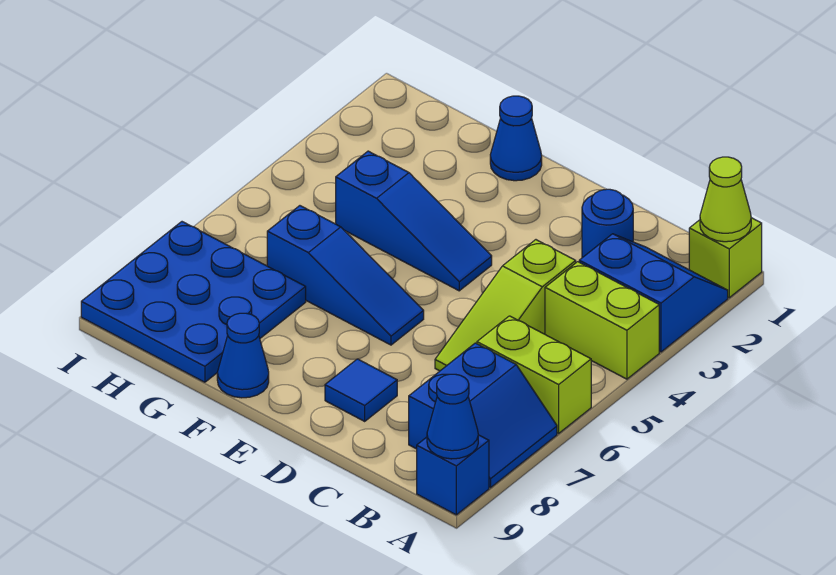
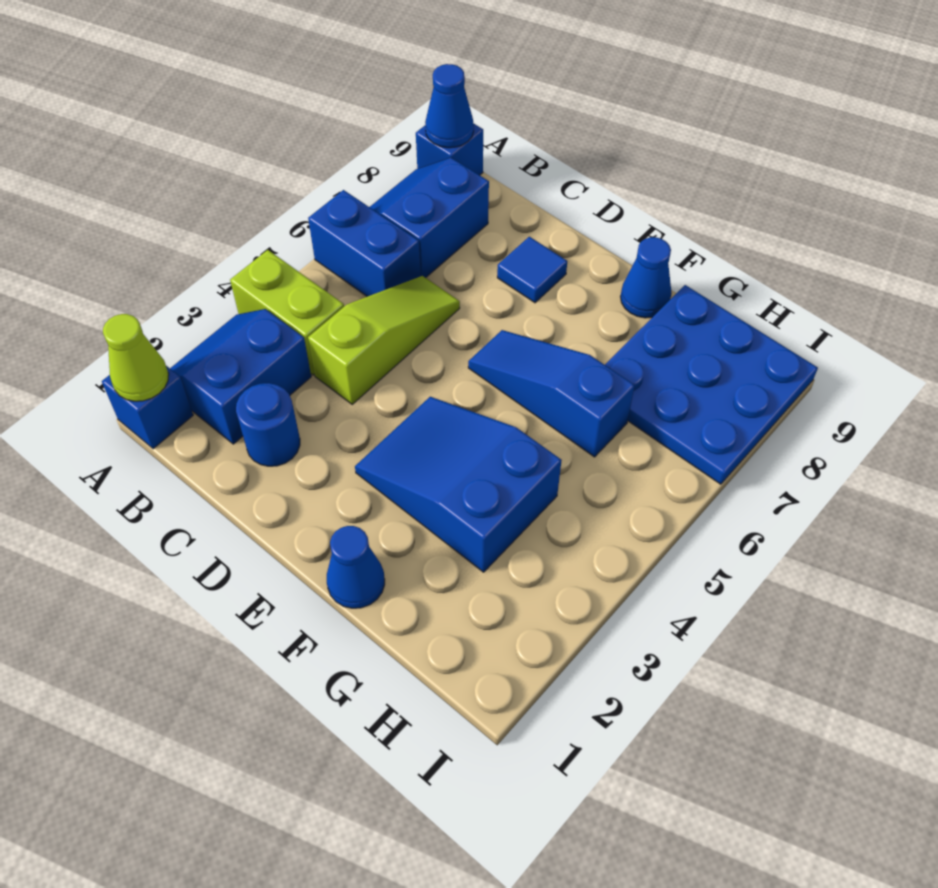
lime brick A1 level 1 -> blue brick A1 level 1
blue slope A2:B3 level 1 top 3 -> blue slope A2:B3 level 1 top B
lime brick A6:B6 level 1 -> blue brick A6:B6 level 1
blue slope E4:G4 level 1 top G -> blue slope E3:G4 level 1 top G

